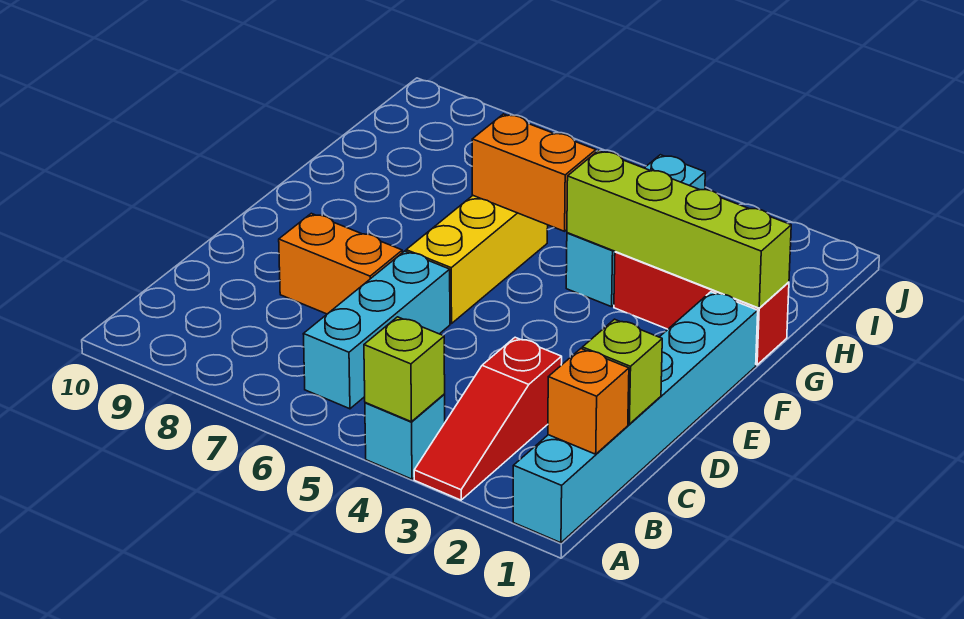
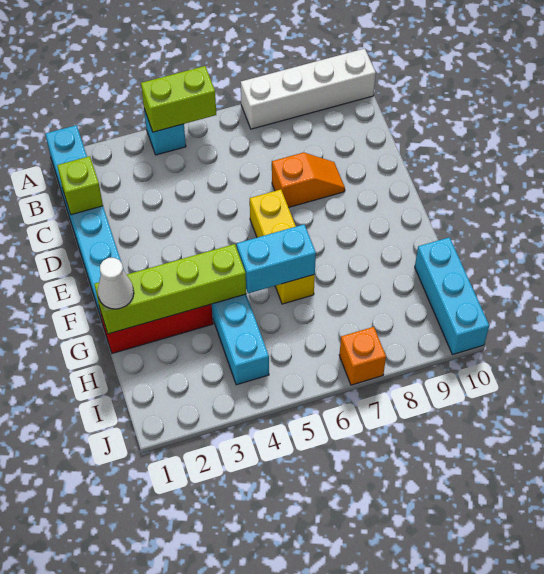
red slope A3:C3 level 1 top C -> none
lime brick A4 level 2 -> lime brick A4:A5 level 2
none -> white brick A7:A10 level 1
orange brick B1 level 2 -> orange brick J7 level 1
cyan brick B6:D6 level 1 -> cyan brick H10:J10 level 1
orange brick D7:D8 level 1 -> orange slope D7:D8 level 1 top 7
none -> white cone G1 level 3
orange brick G5:G6 level 2 -> cyan brick G5:G6 level 2

